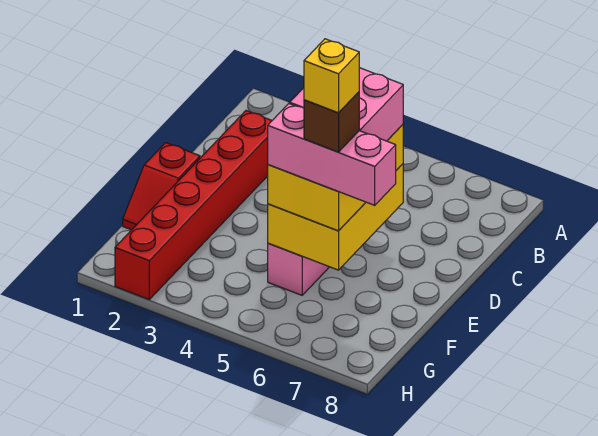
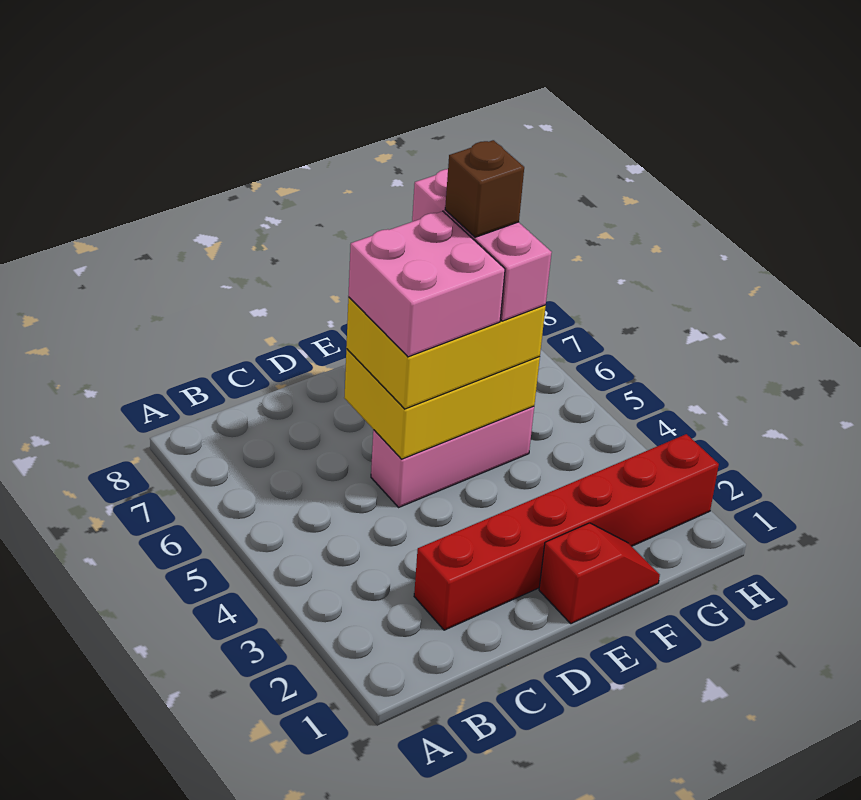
yellow brick F6 level 6 -> none

